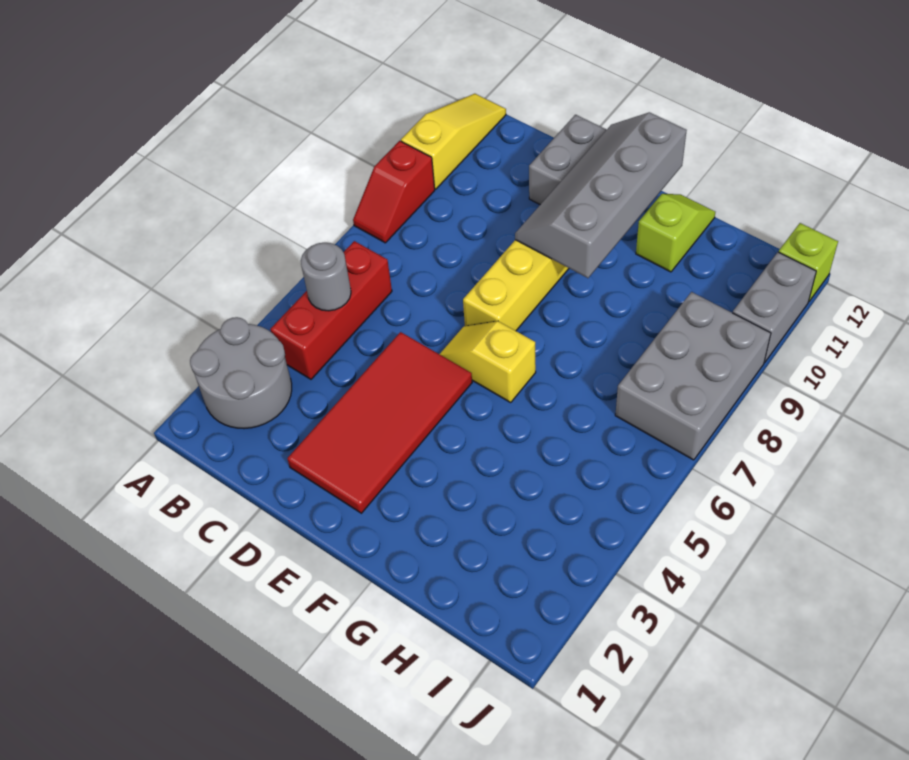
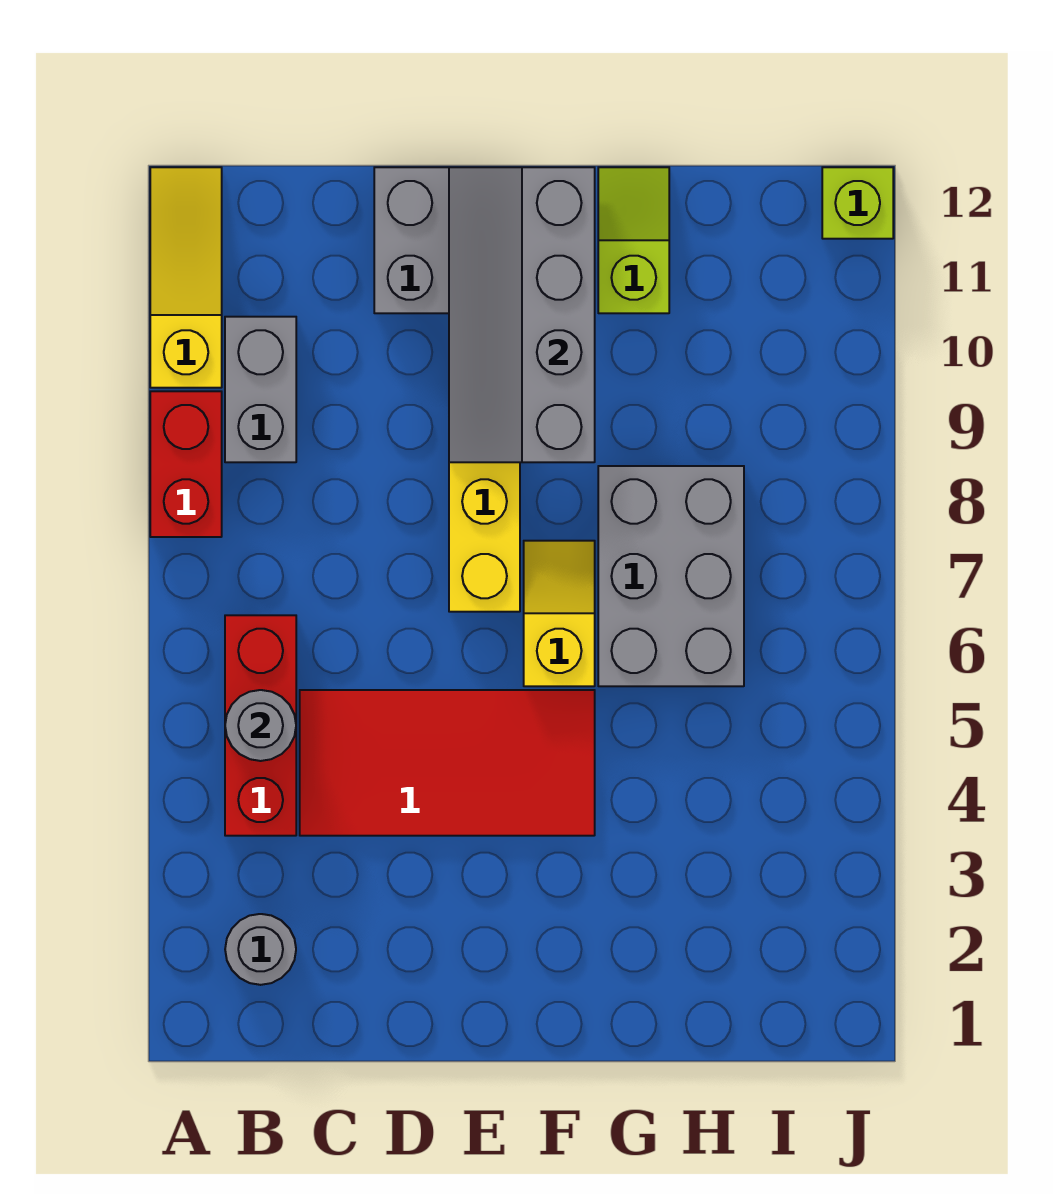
grey round brick A2:B3 level 1 -> grey round brick B2 level 1
red slope A8:A9 level 1 top 9 -> red brick A8:A9 level 1
red tile D2:E5 level 1 -> red tile C4:F5 level 1
yellow slope E6:F6 level 1 top F -> yellow slope F6:F7 level 1 top 6
grey brick I7:J9 level 1 -> grey brick G6:H8 level 1
grey brick J10:J11 level 1 -> grey brick B9:B10 level 1

